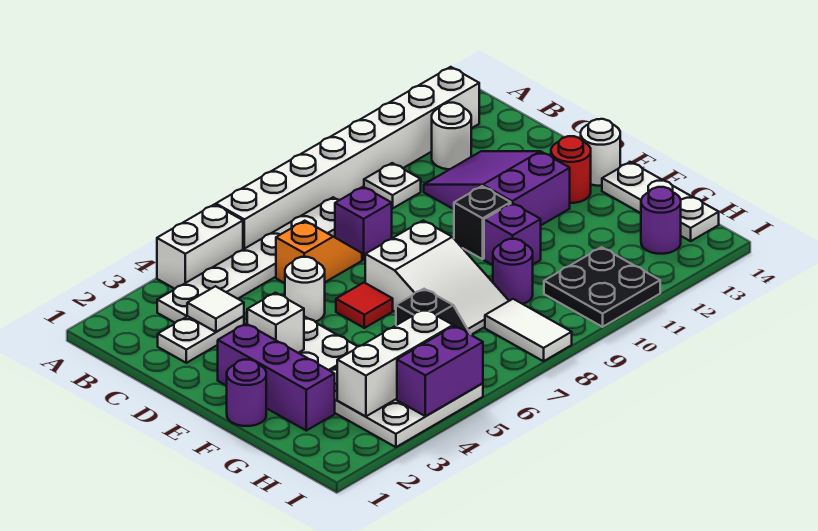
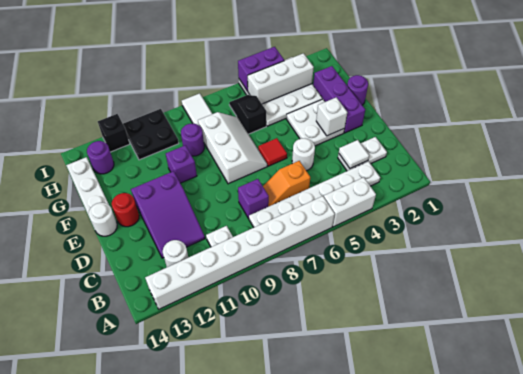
white slope E7:G8 level 1 top E -> white slope E7:G8 level 1 top 8
black brick E10 level 1 -> black brick I12 level 1

